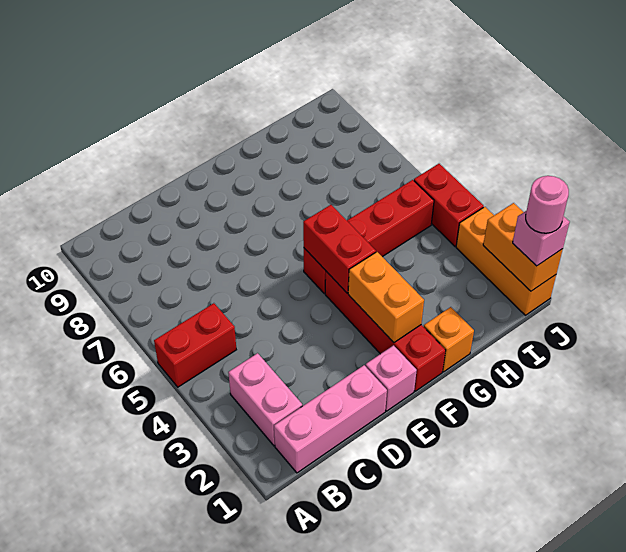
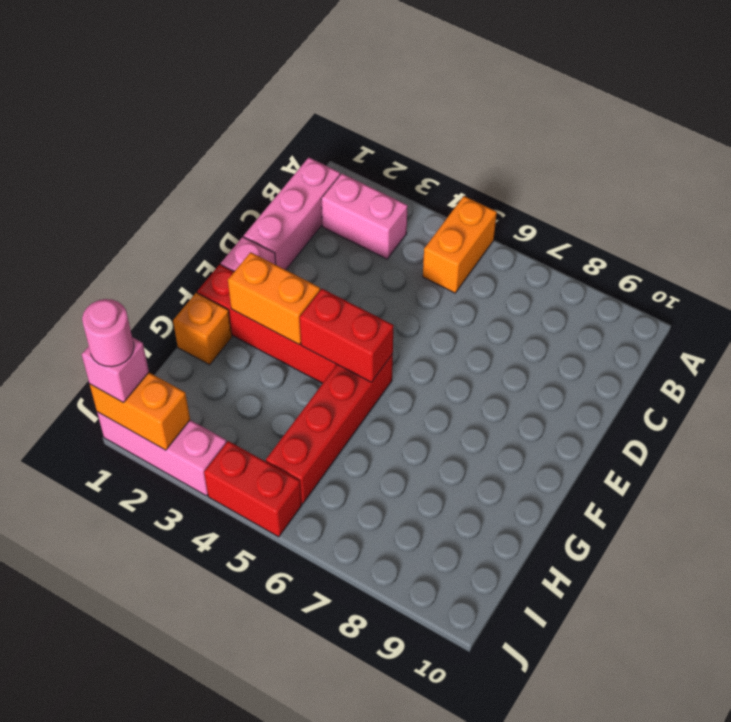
red brick A5:B5 level 1 -> orange brick A5:B5 level 1
orange brick J1:J3 level 1 -> pink brick J1:J3 level 1

